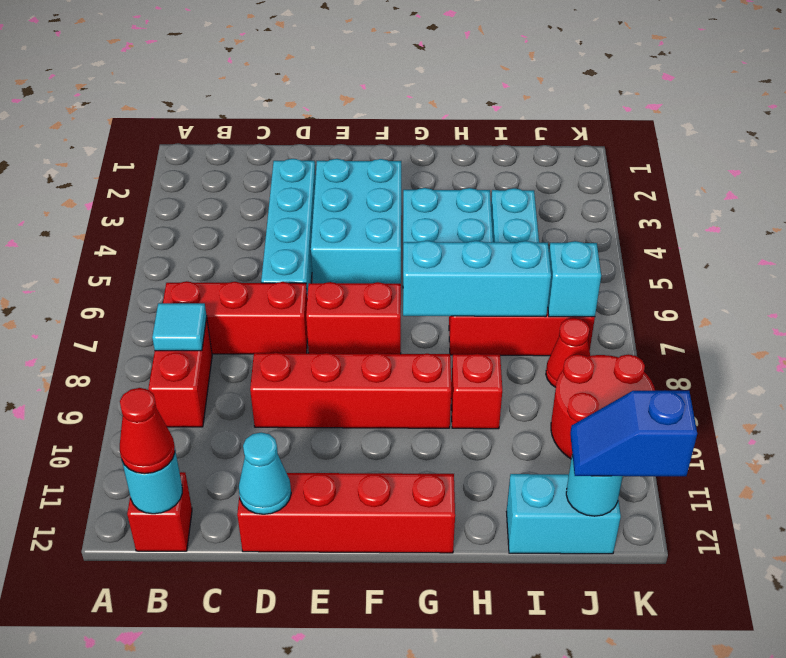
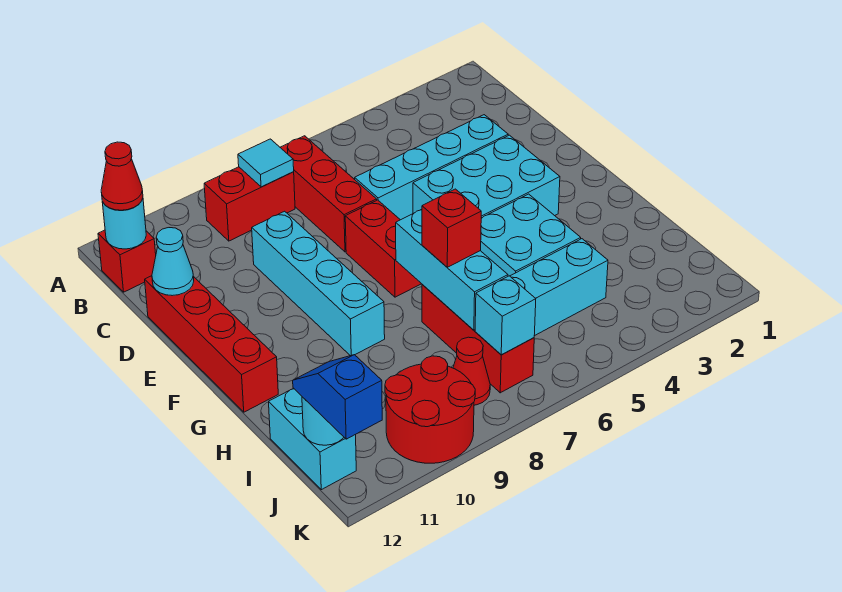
red brick D9:G9 level 1 -> cyan brick D9:G9 level 1
red brick H9 level 1 -> red brick H7 level 3

